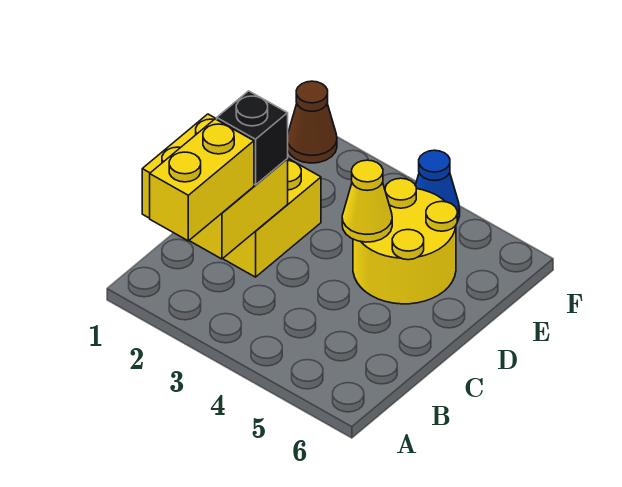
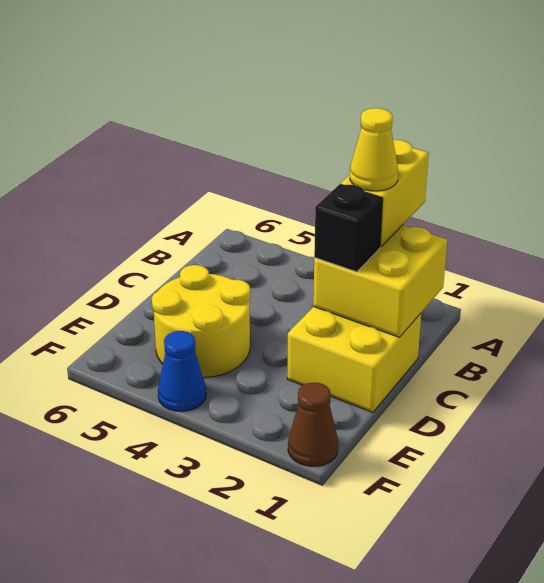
yellow cone D4 level 2 -> yellow cone B2 level 4

